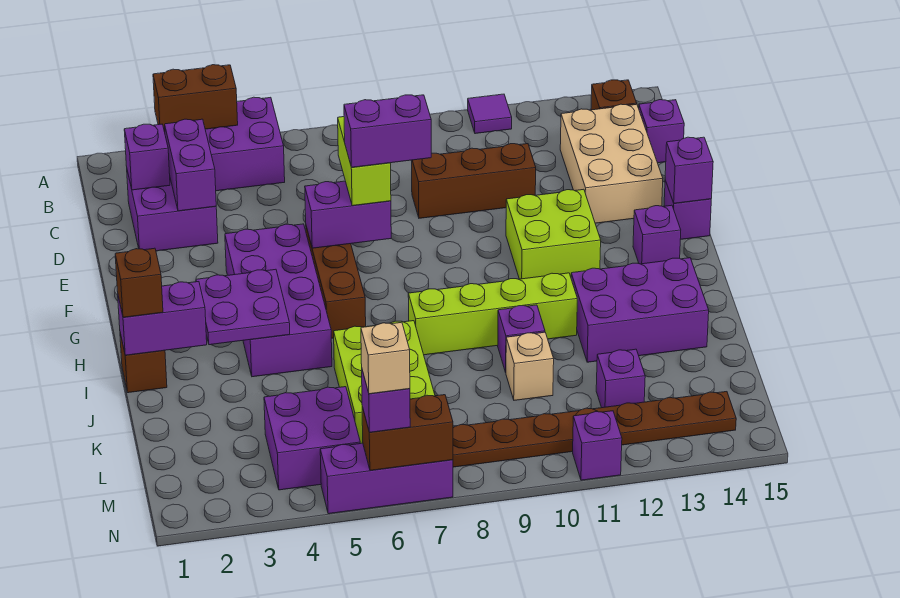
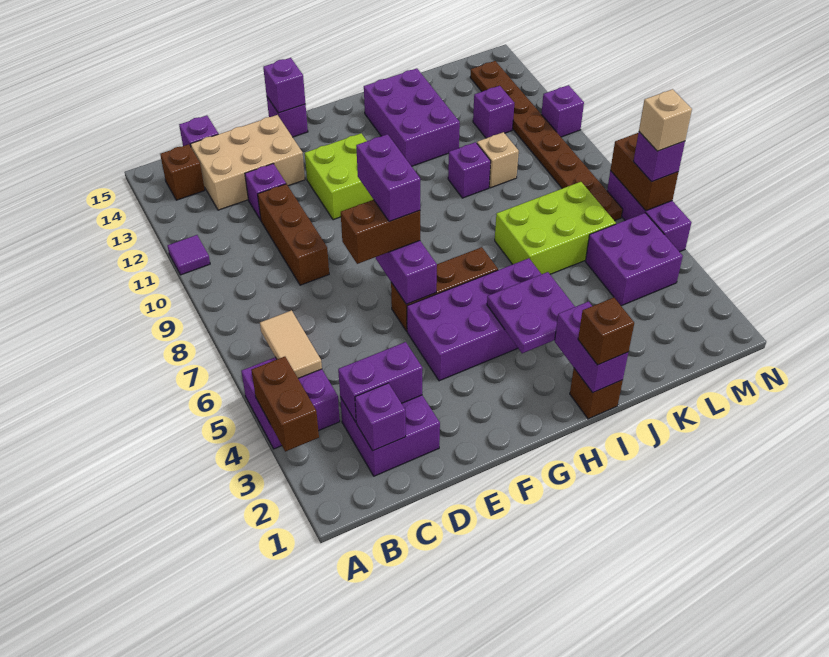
none -> tan tile B5:B6 level 2
lime brick E7:F7 level 3 -> brown brick E7:F7 level 3
purple brick G14 level 1 -> purple brick D12 level 1
lime brick I8:I11 level 1 -> none

